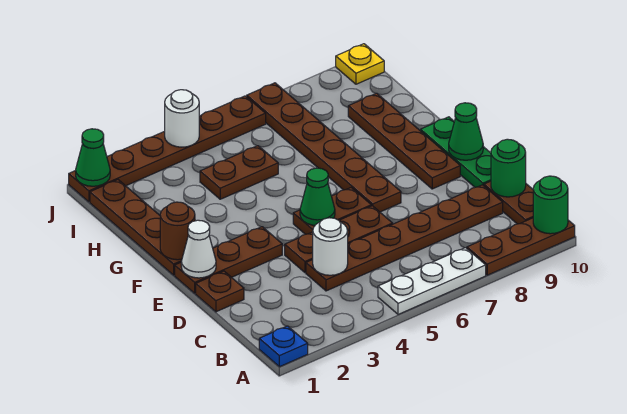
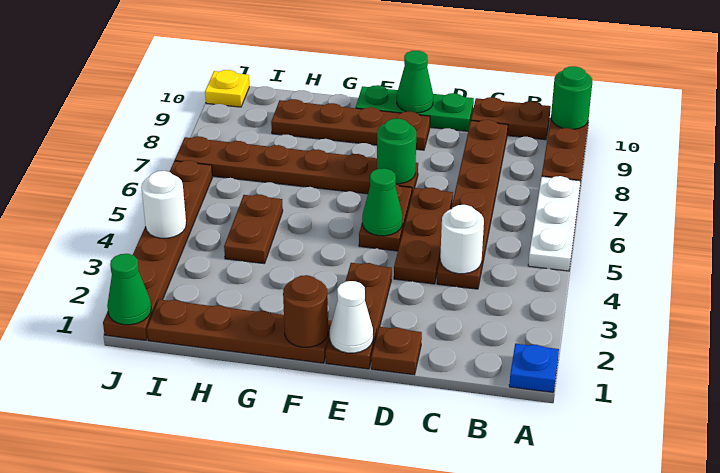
green round brick C10 level 2 -> green round brick E7 level 2

